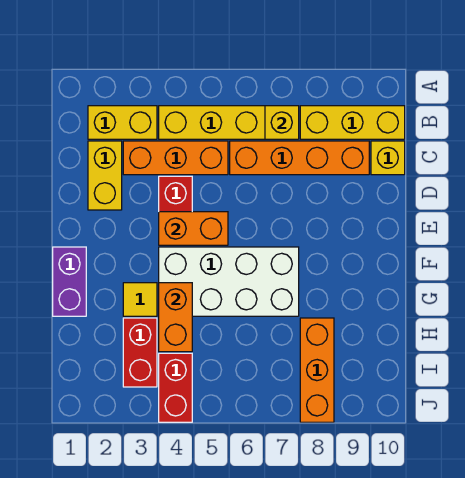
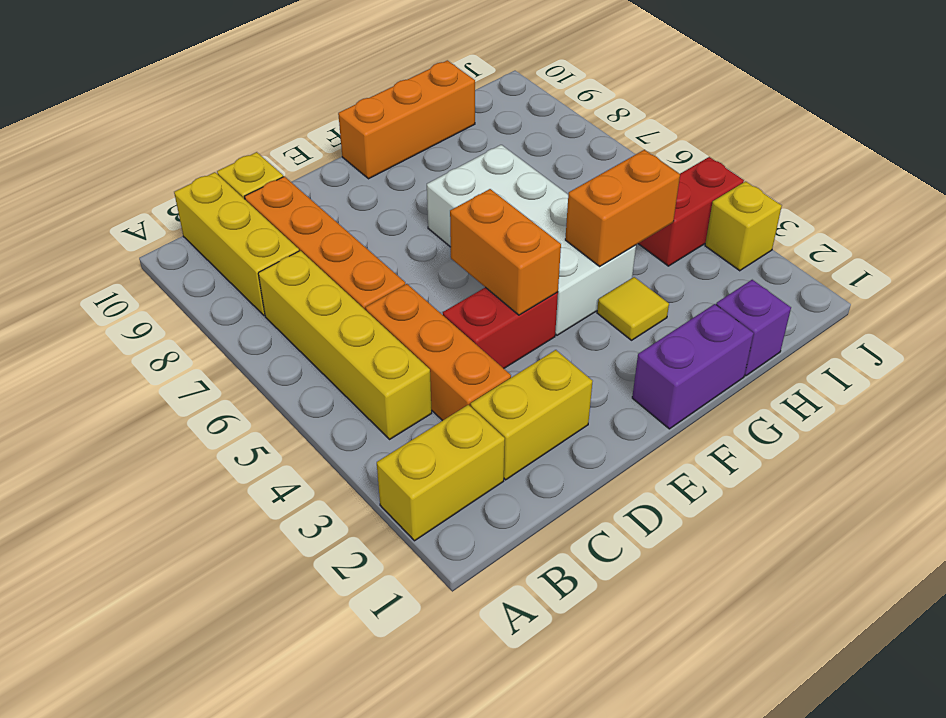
yellow brick B2:B3 level 1 -> yellow brick A2:B2 level 1
yellow brick B7 level 2 -> yellow brick J3 level 1
none -> purple brick H1 level 1
red brick H3:I3 level 1 -> none
orange brick H8:J8 level 1 -> orange brick F10:H10 level 1

